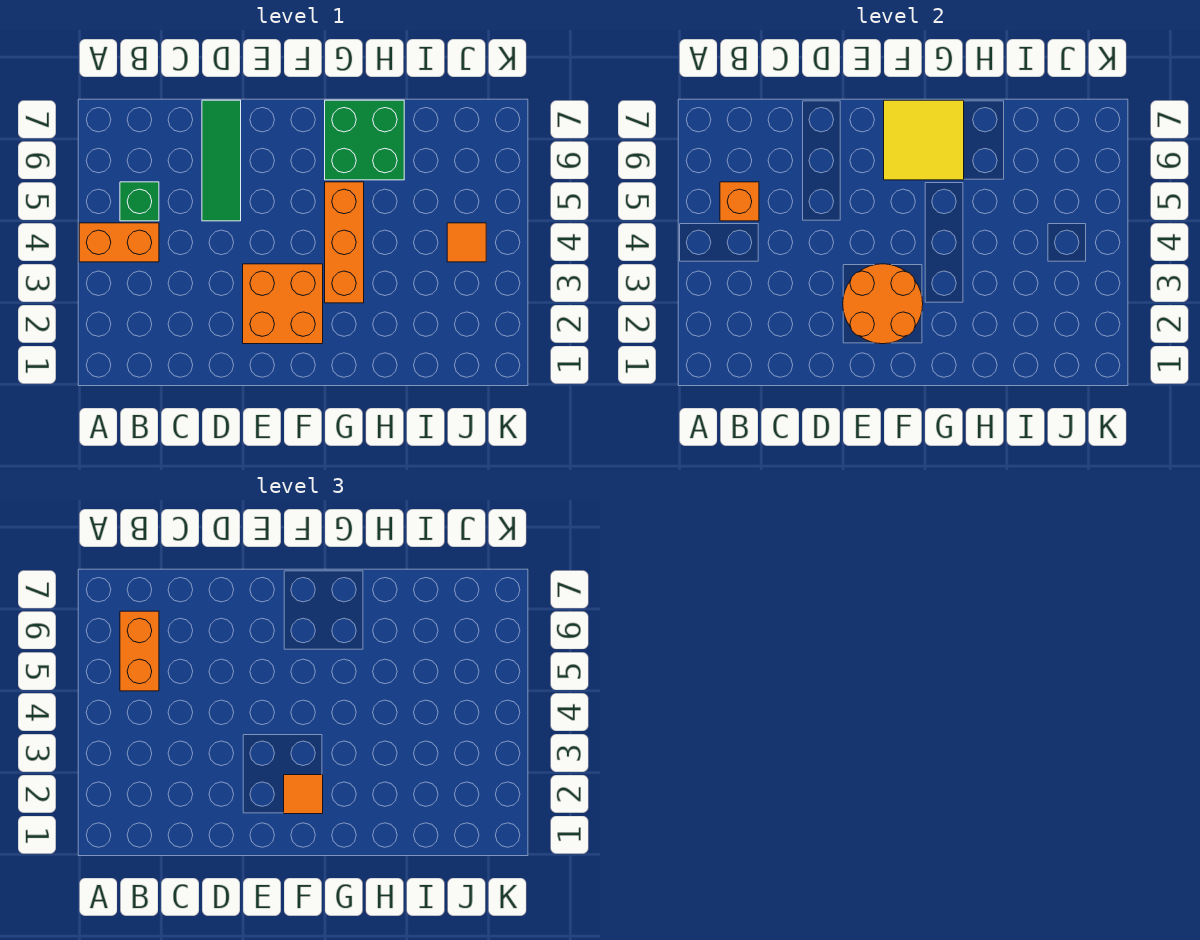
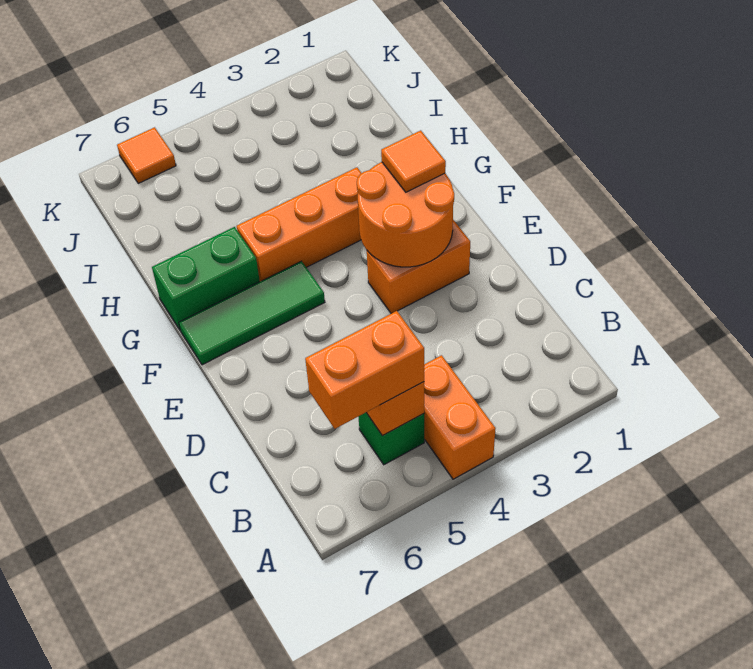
green tile D5:D7 level 1 -> green tile F5:F7 level 1
orange brick E2:F3 level 1 -> orange brick E2:E3 level 1
yellow tile F6:G7 level 2 -> none
green brick G6:H7 level 1 -> green brick G6:G7 level 1
orange tile J4 level 1 -> orange tile K6 level 1

